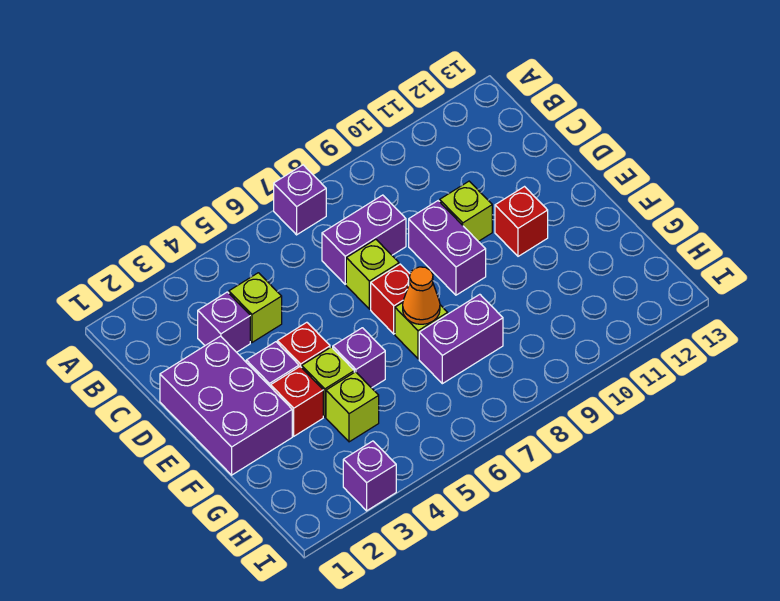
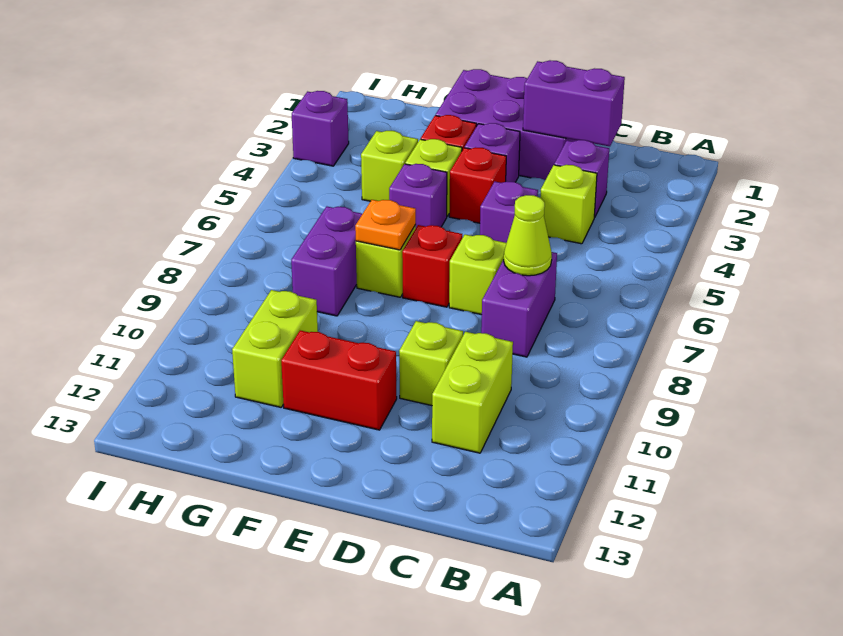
purple brick A7 level 1 -> purple brick D5 level 1
none -> lime cone C7 level 2
none -> lime brick C10:C11 level 1
purple brick D9:E9 level 1 -> purple brick C2:D2 level 2
red brick E11 level 1 -> red brick E11:F11 level 1
orange cone F7 level 2 -> orange plate F7 level 2
none -> lime brick G10:G11 level 1

